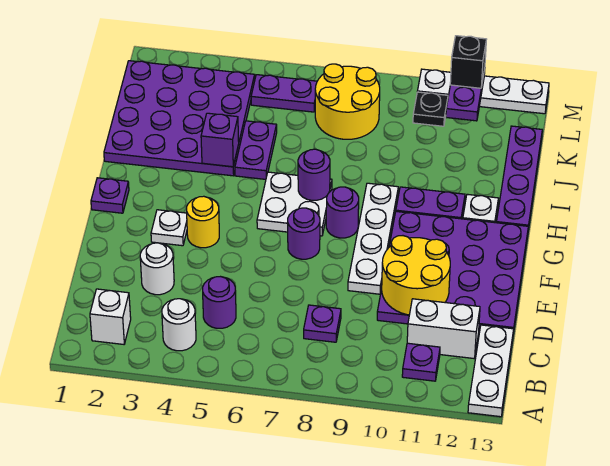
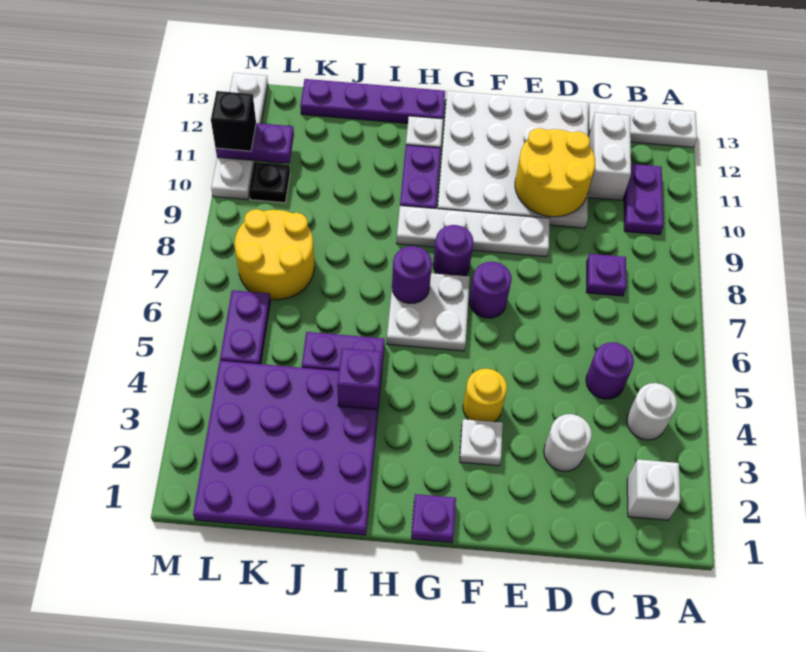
purple plate B11 level 1 -> purple plate B10:B11 level 1
purple plate D10:G13 level 1 -> white plate D10:G13 level 1

